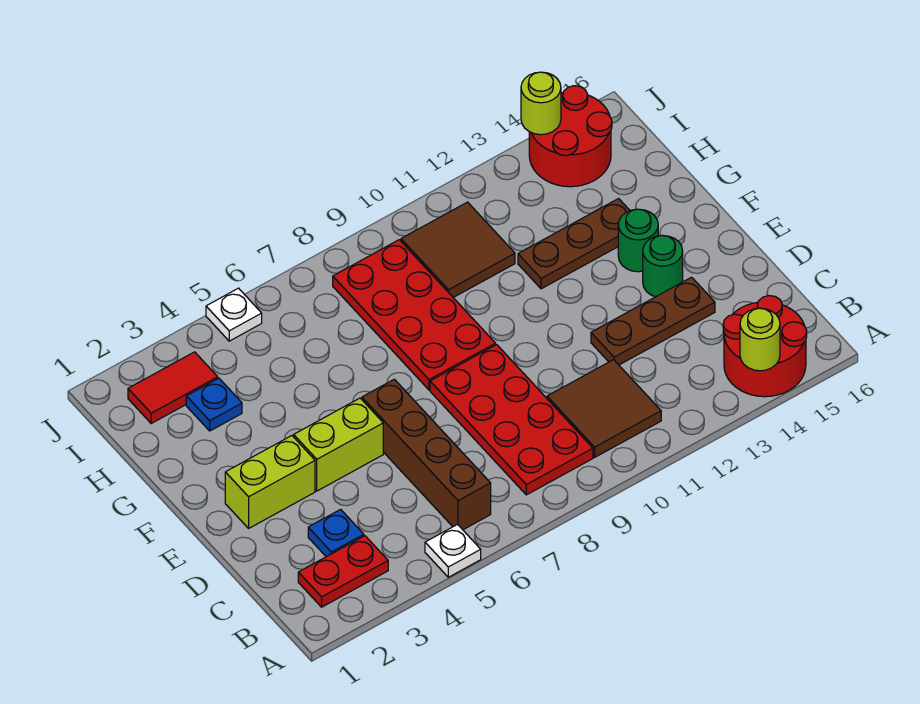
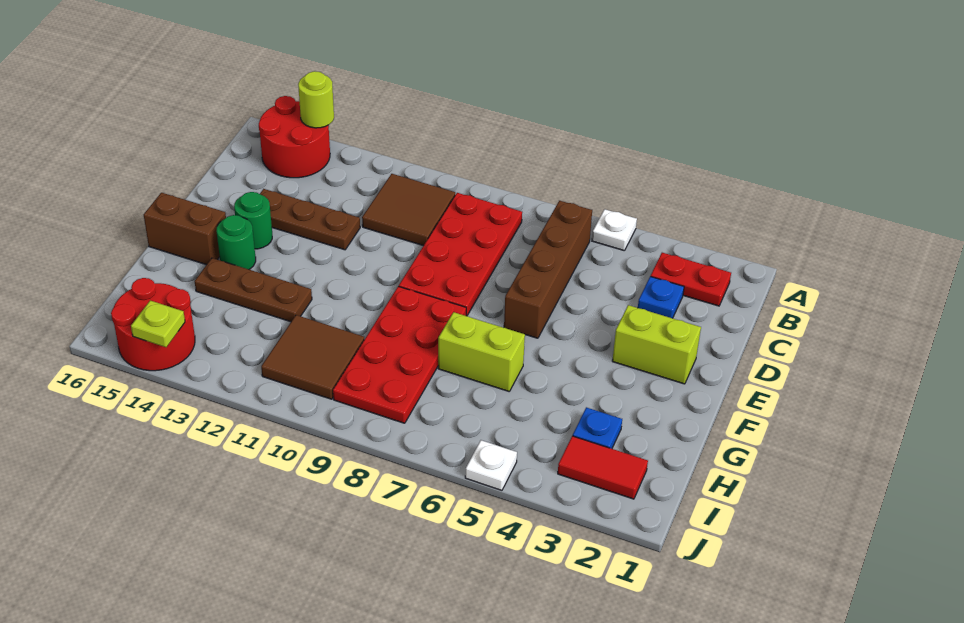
lime brick E4:E5 level 1 -> lime brick G6:G7 level 1
none -> brown brick F15:F16 level 1
lime round brick J14 level 2 -> lime plate J14 level 2

